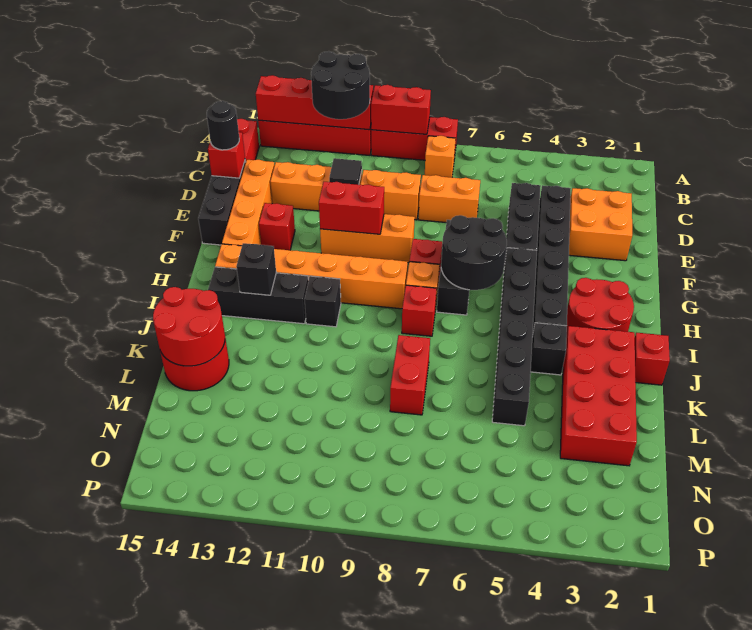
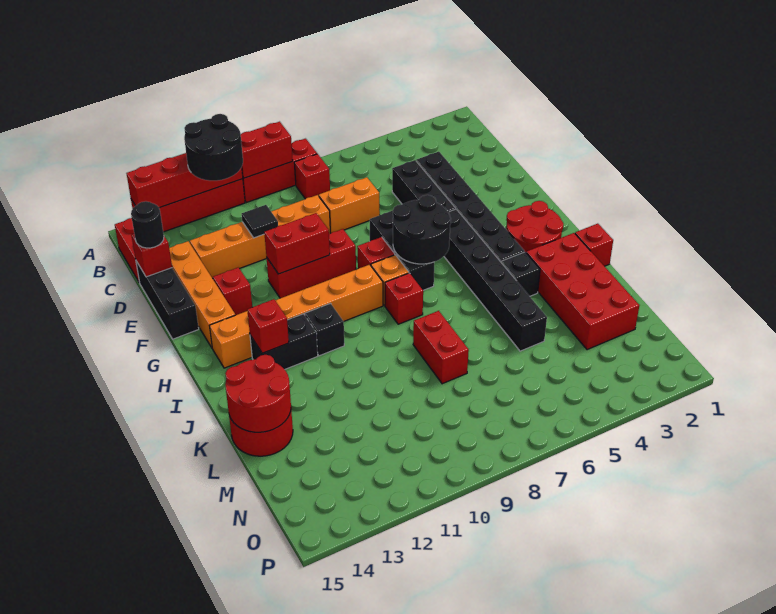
orange brick B8 level 1 -> red brick B8 level 1
orange brick D2:E3 level 1 -> none
orange brick F9:F11 level 1 -> red brick F9:F11 level 1
black brick I12:I14 level 1 -> black brick I12:I13 level 1
black brick I13 level 2 -> red brick I13 level 2

